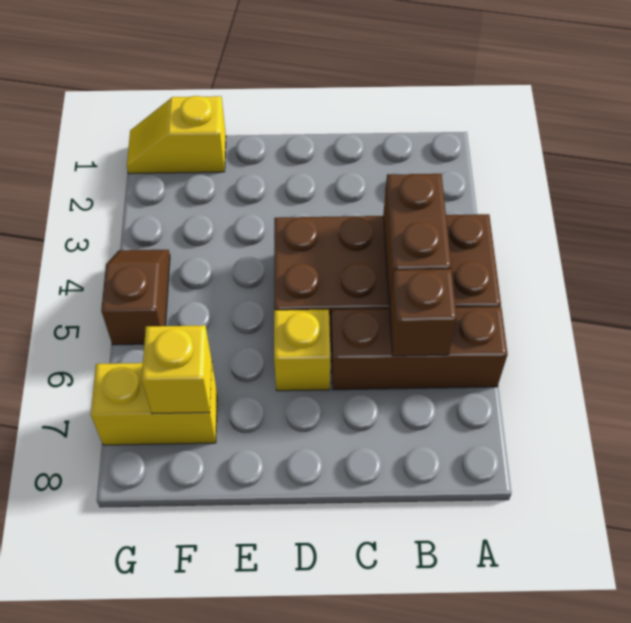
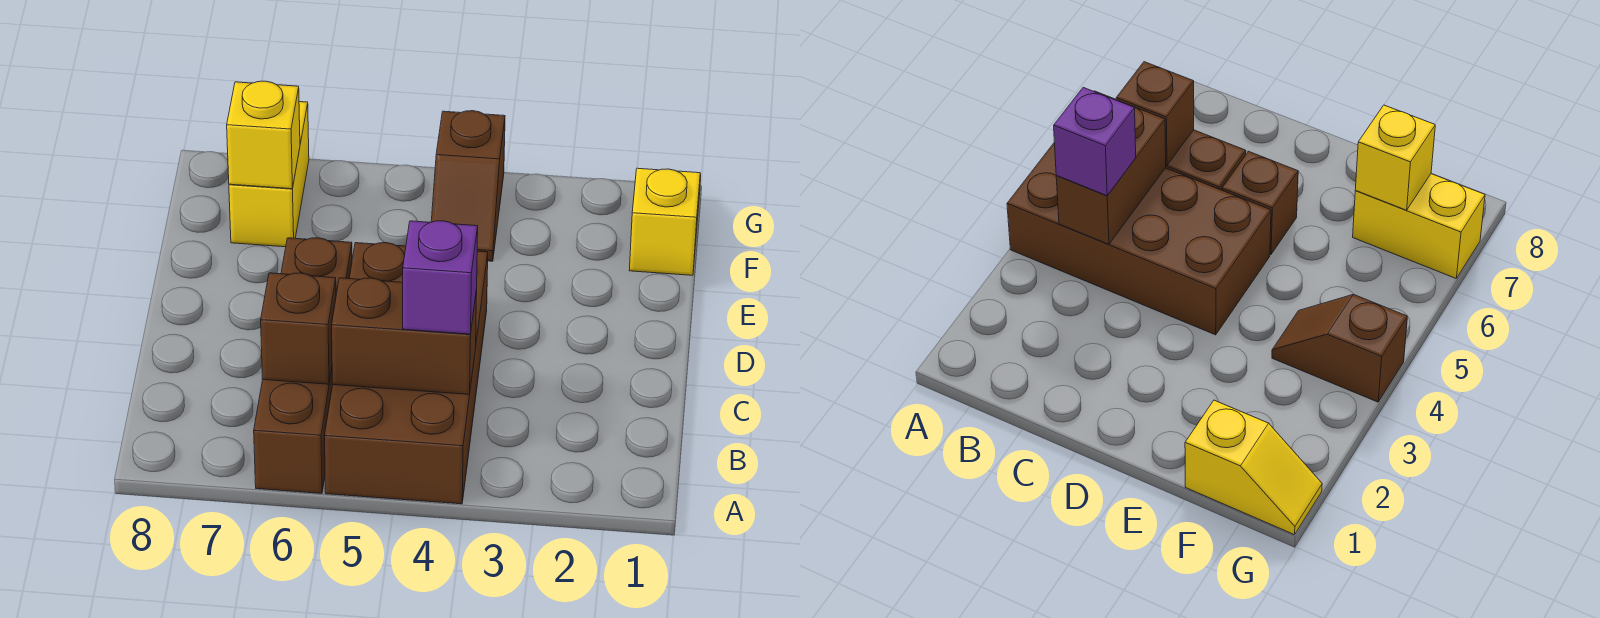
none -> purple brick B4 level 3
yellow brick D6 level 1 -> brown brick D6 level 1
brown slope G4:G5 level 1 top 5 -> brown slope F4:G4 level 1 top G

